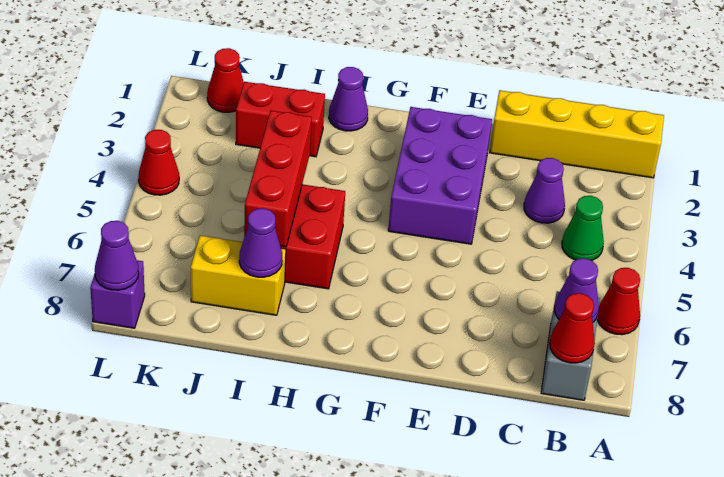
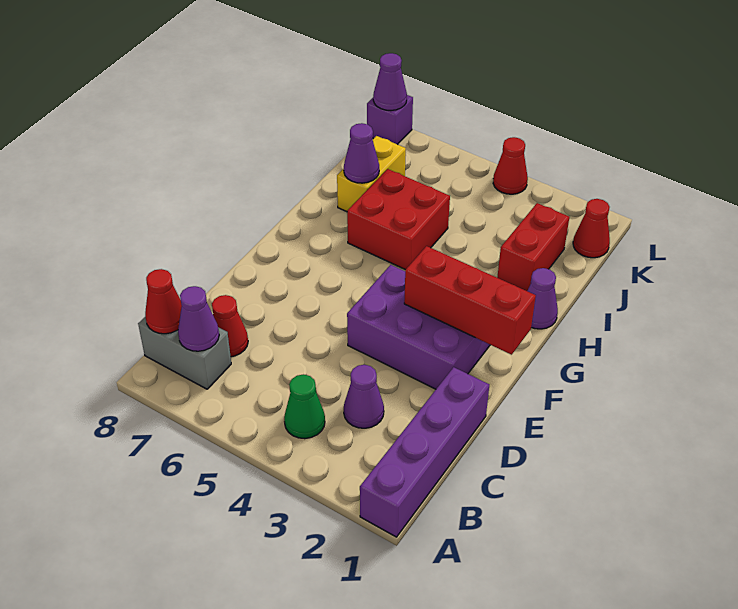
yellow brick A1:D1 level 1 -> purple brick A1:D1 level 1
red cone A6 level 1 -> red cone C7 level 1
red brick I4:I6 level 2 -> red brick F1:F3 level 2

